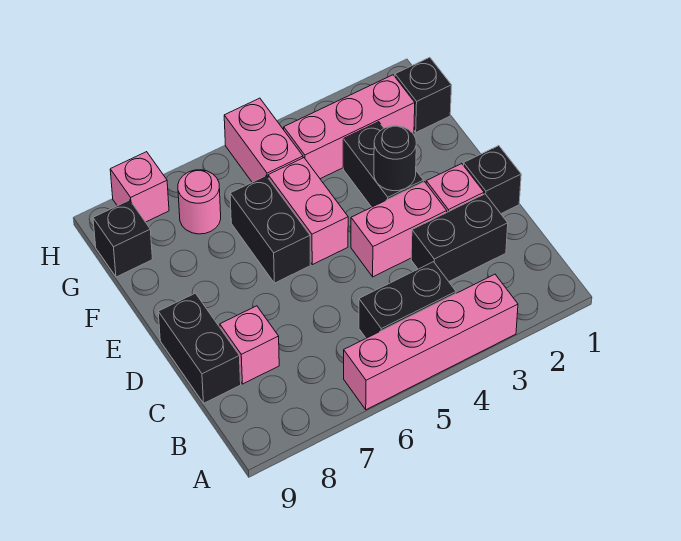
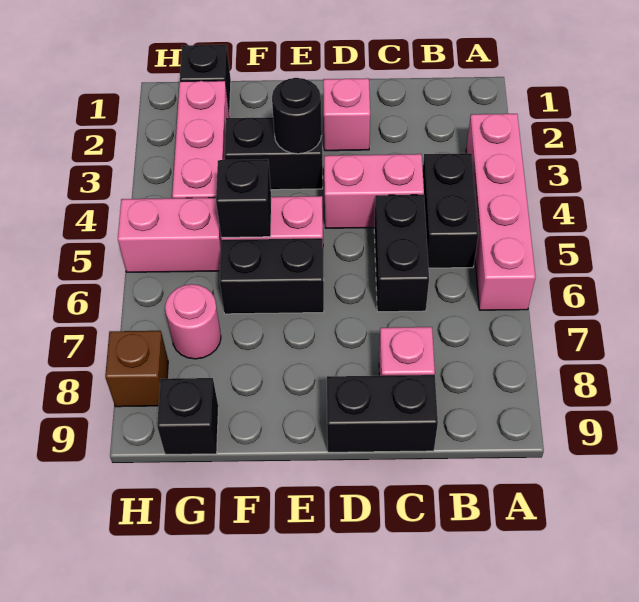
black brick C2:C3 level 1 -> black brick C5:C6 level 1
black brick D1 level 1 -> black brick F5 level 2
pink brick D3:D4 level 1 -> pink brick C4:D4 level 1
pink brick H8 level 1 -> brown brick H8 level 1

